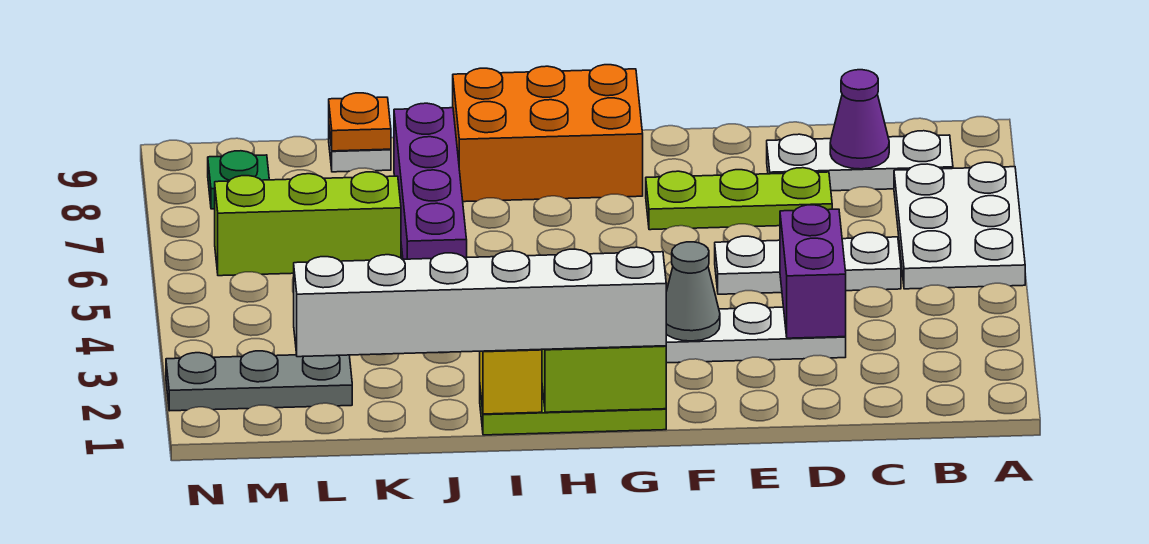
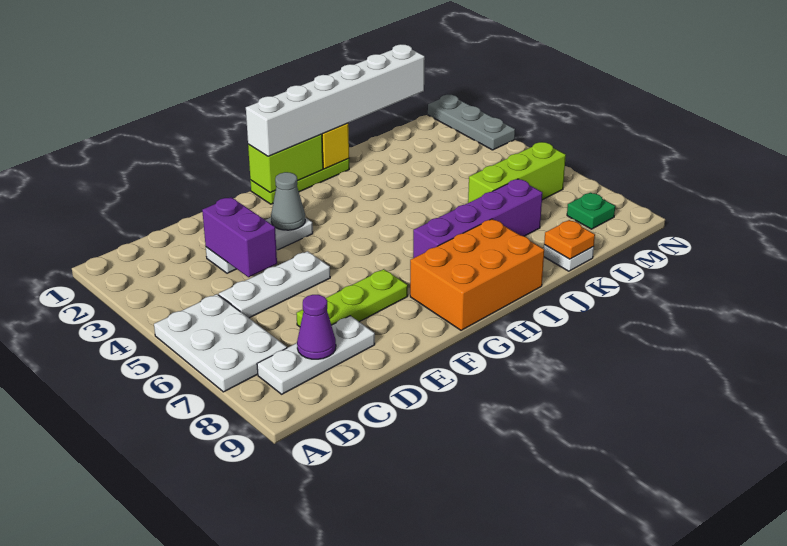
purple brick J5:J8 level 1 -> purple brick H7:K7 level 1
grey plate L2:N2 level 1 -> grey plate N1:N3 level 1

